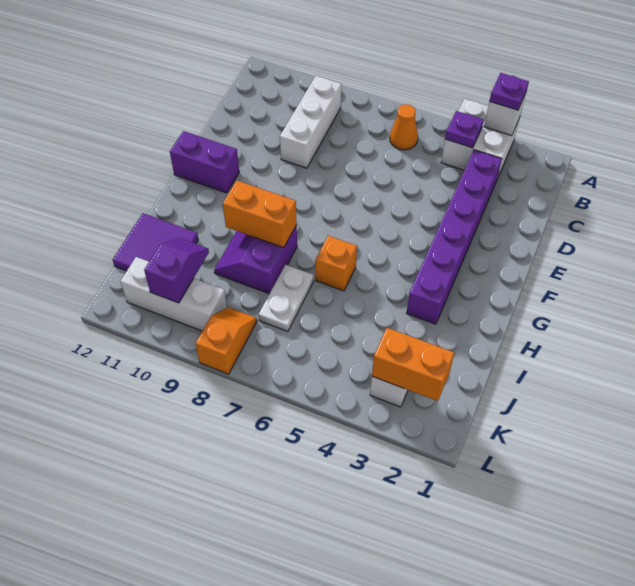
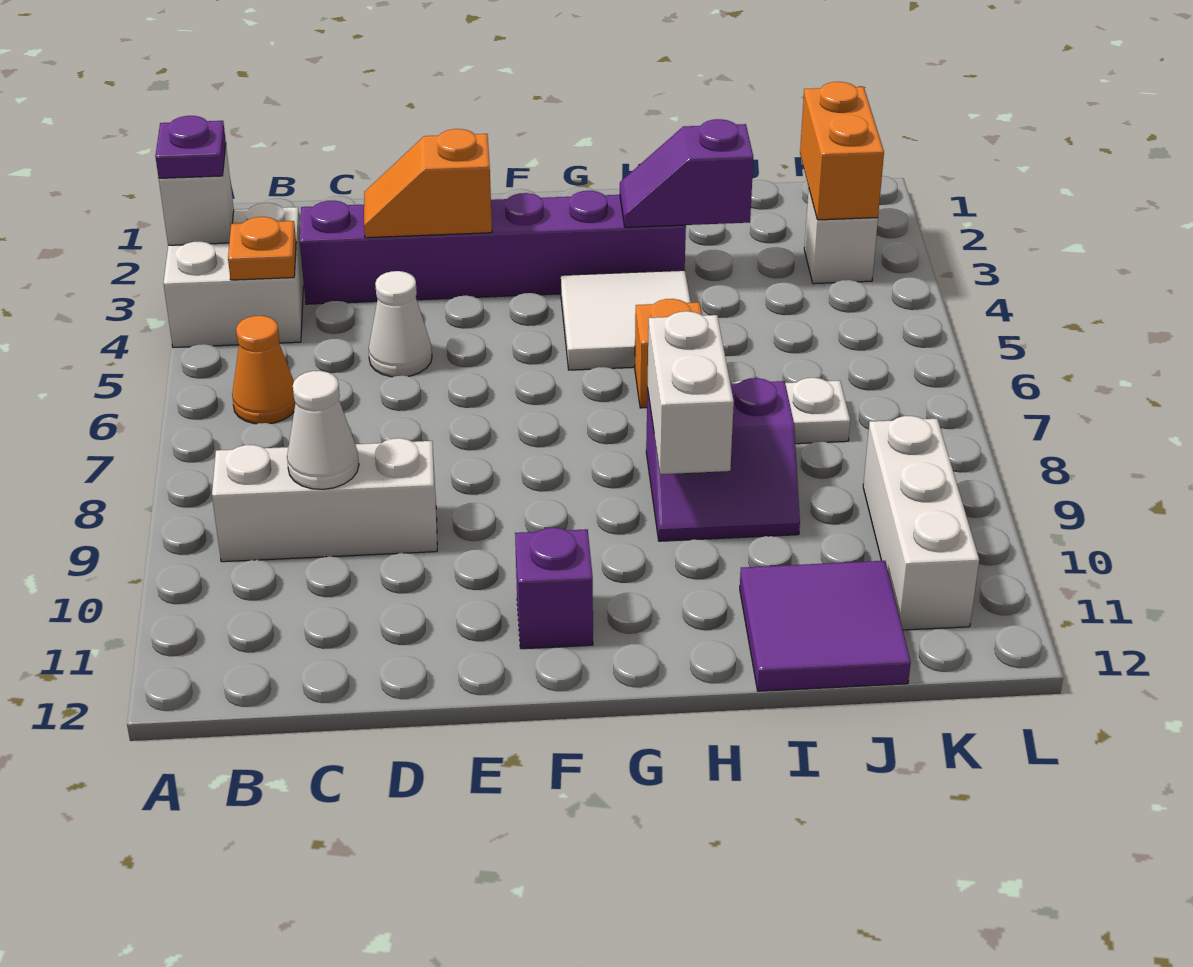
purple plate B4 level 2 -> orange plate B4 level 2
none -> white cone C9 level 2
none -> white cone D5 level 1
purple brick F11:F12 level 1 -> purple brick F11 level 1
none -> white tile G4:H5 level 1
orange brick H8:H9 level 2 -> white brick H8:H9 level 2
purple slope J10:K10 level 2 top K -> purple slope H3:I3 level 2 top I
orange slope K8:L8 level 1 top L -> orange slope D3:E3 level 2 top E

